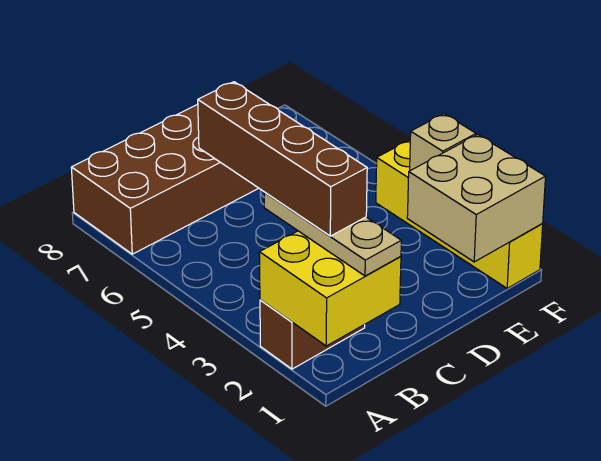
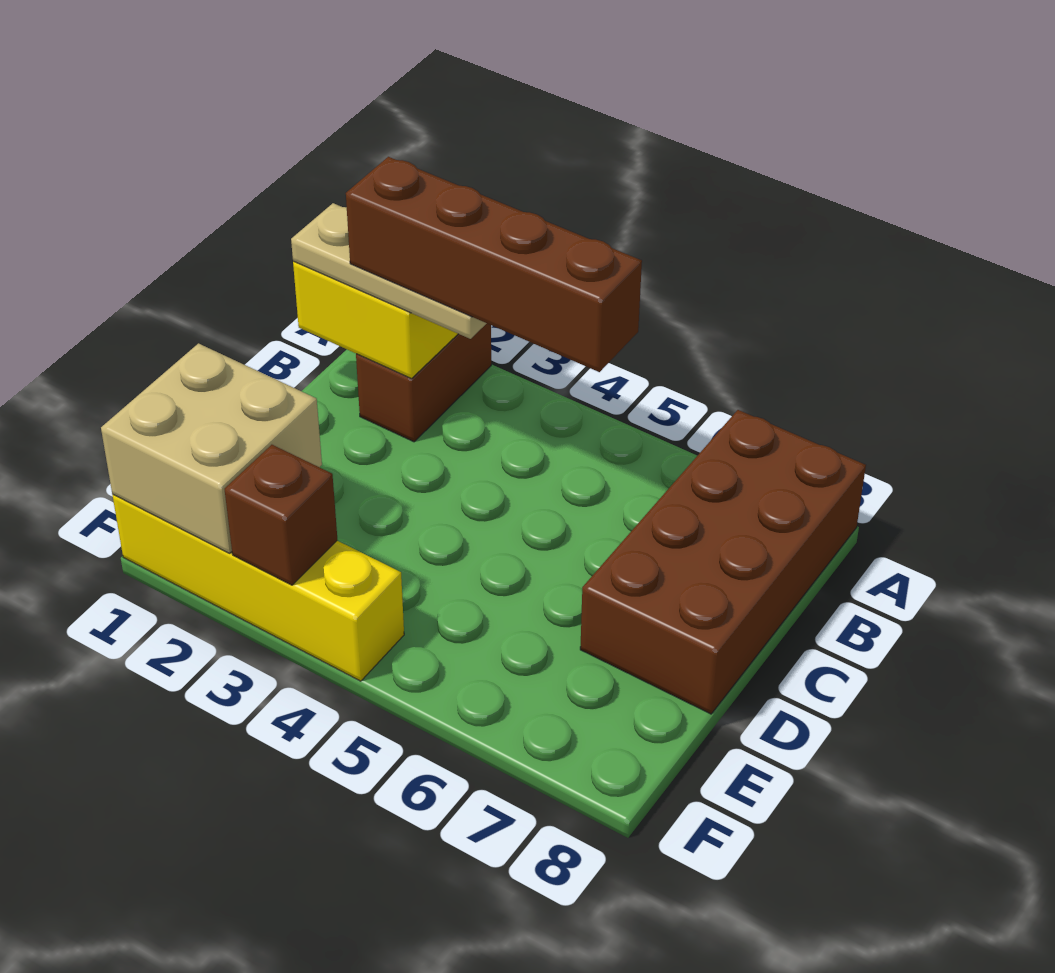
tan brick F3 level 2 -> brown brick F3 level 2

